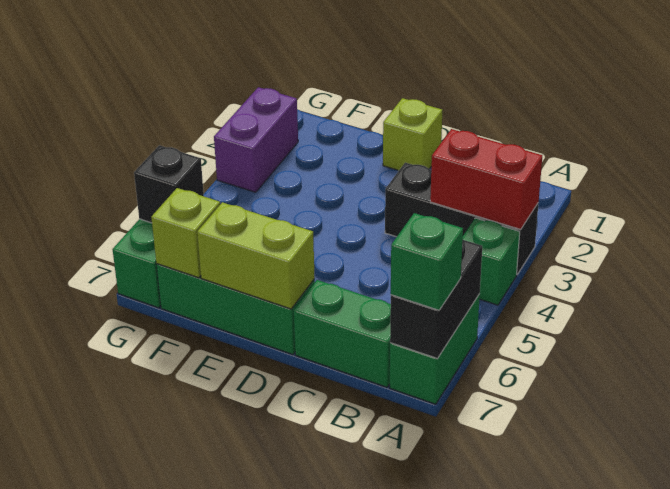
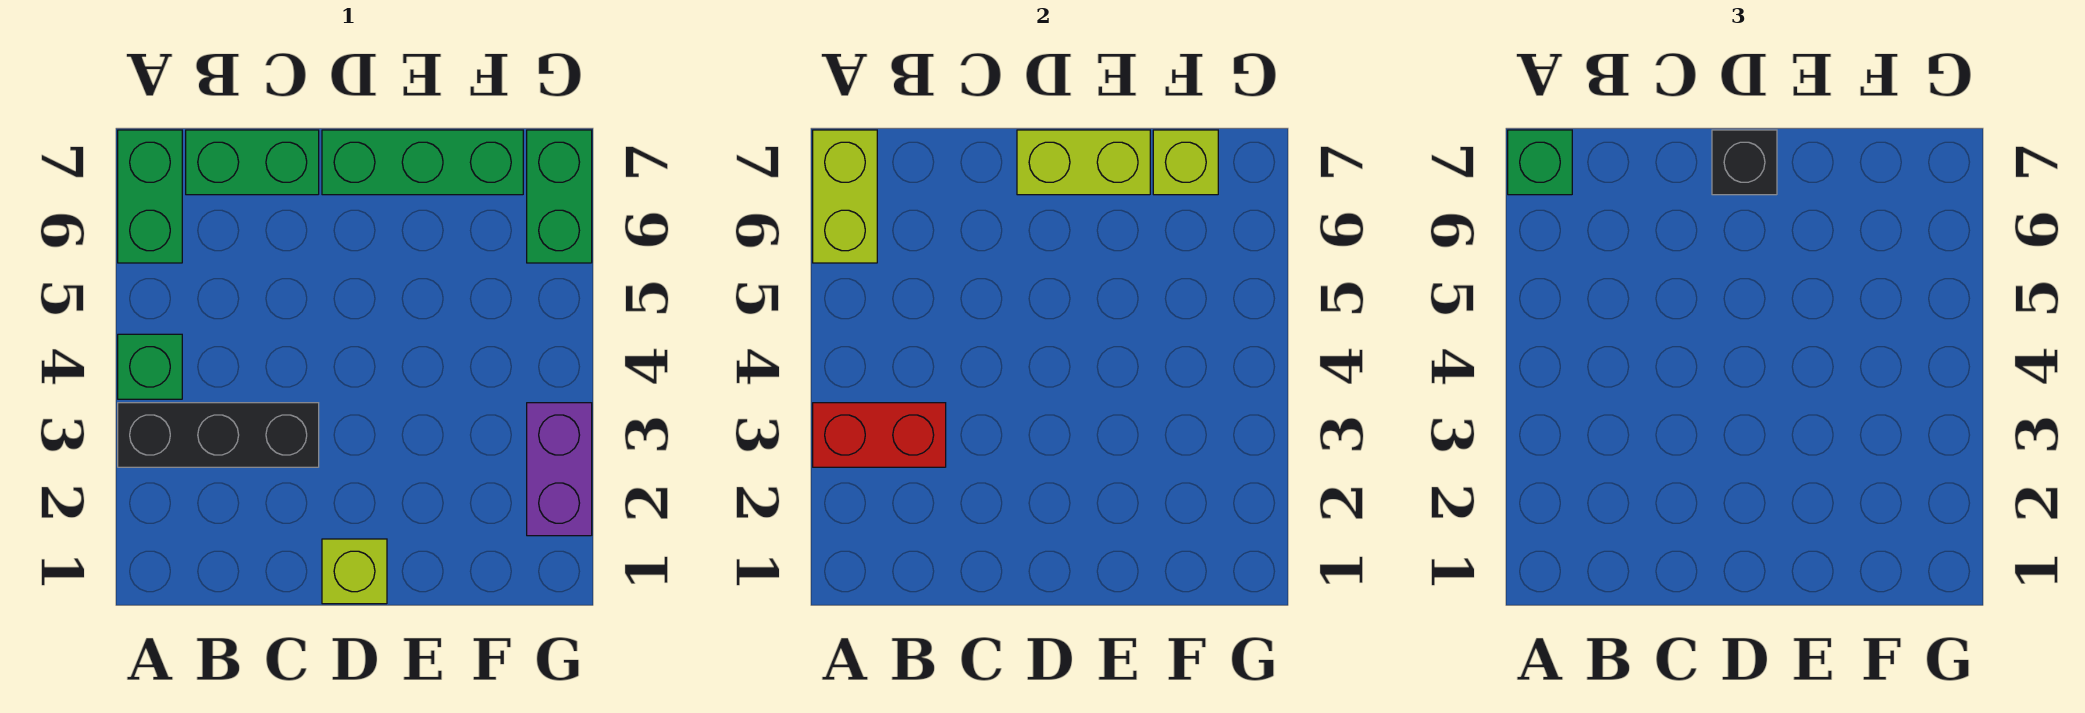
black brick A6:A7 level 2 -> lime brick A6:A7 level 2
black brick G6 level 2 -> black brick D7 level 3

